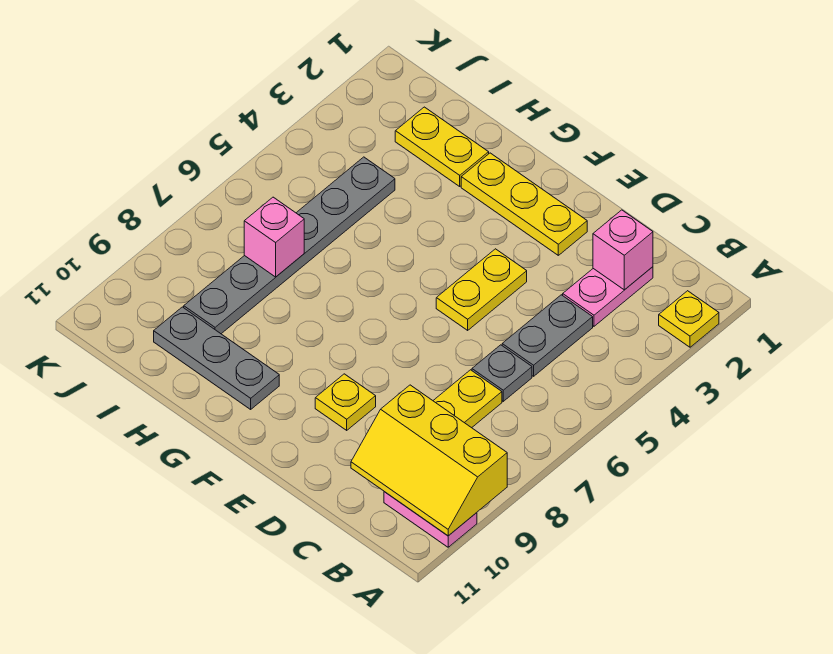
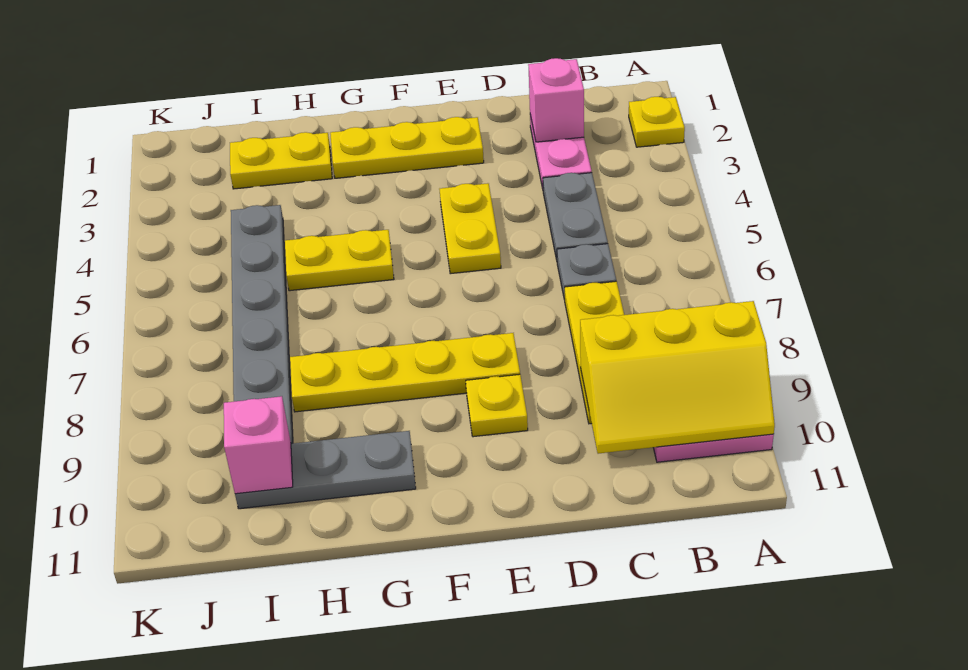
none -> yellow plate E8:H8 level 1
none -> yellow plate G5:H5 level 1
pink brick I7 level 2 -> pink brick I10 level 2

